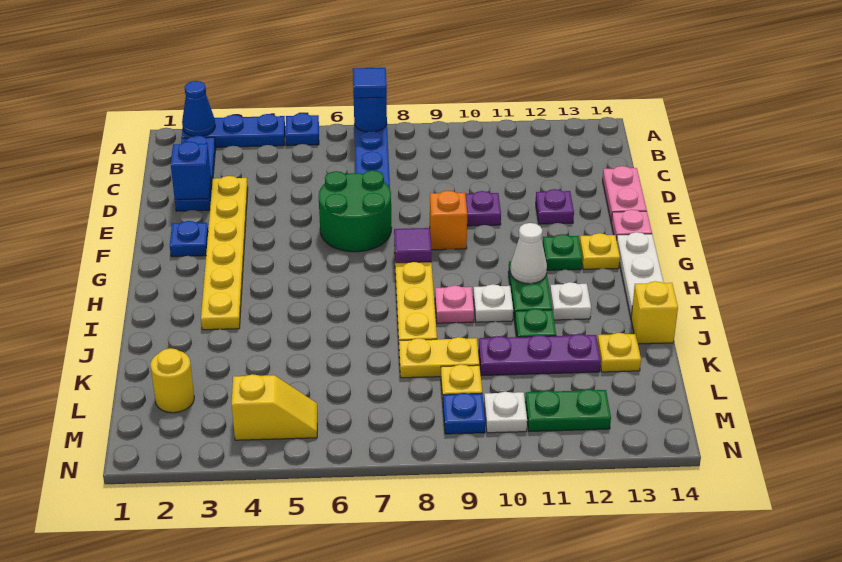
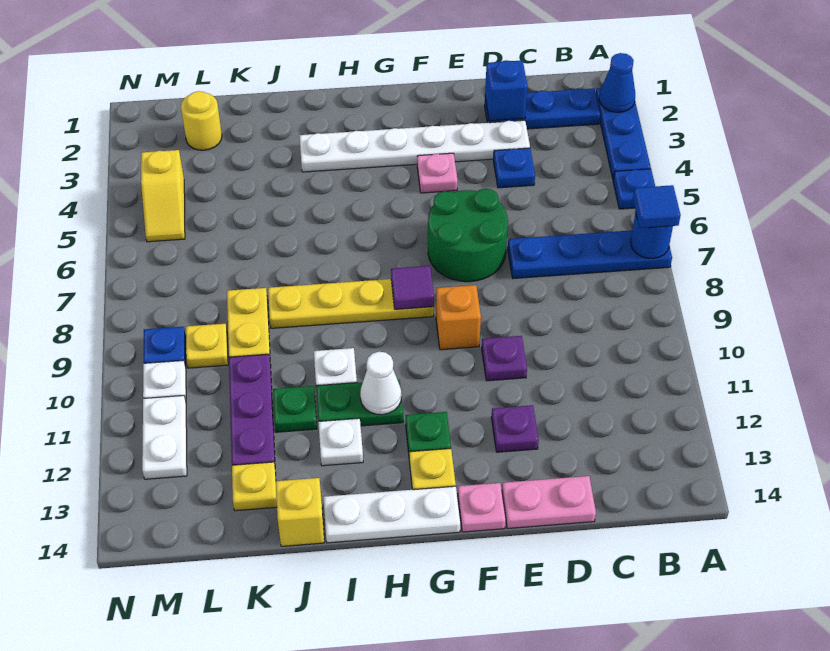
yellow plate D3:I3 level 1 -> white plate D3:I3 level 1
blue plate F2 level 1 -> blue plate D4 level 1
pink plate I9 level 1 -> pink plate F4 level 1
green plate M11:M12 level 1 -> white plate M11:M12 level 1

